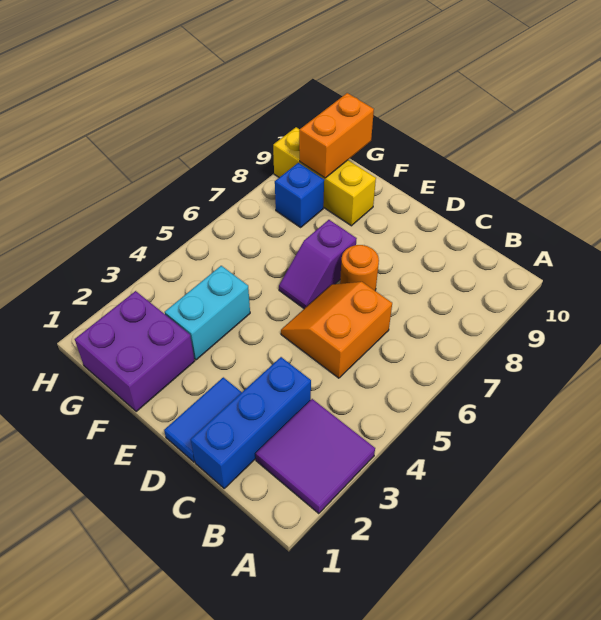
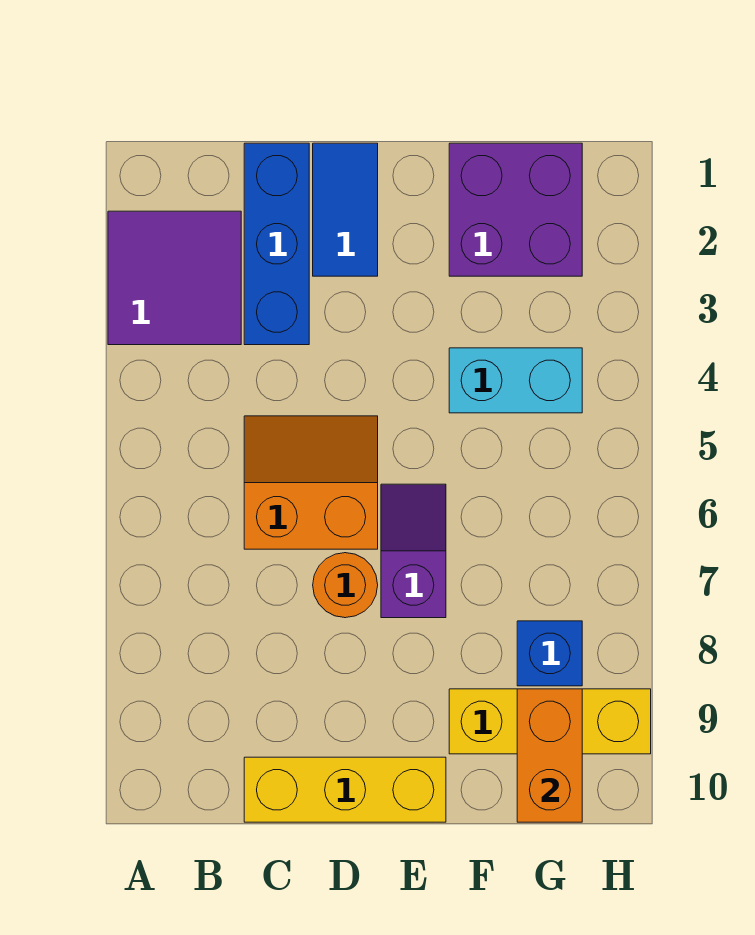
orange slope C5:D6 level 1 top C -> orange slope C5:D6 level 1 top 6
none -> yellow brick C10:E10 level 1
cyan brick F3:F4 level 1 -> cyan brick F4:G4 level 1

